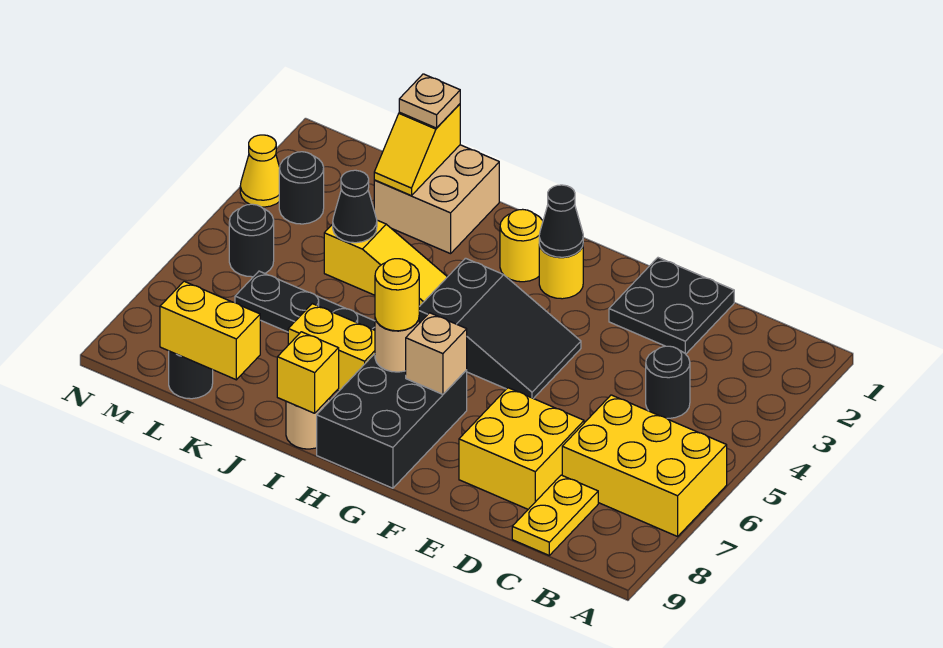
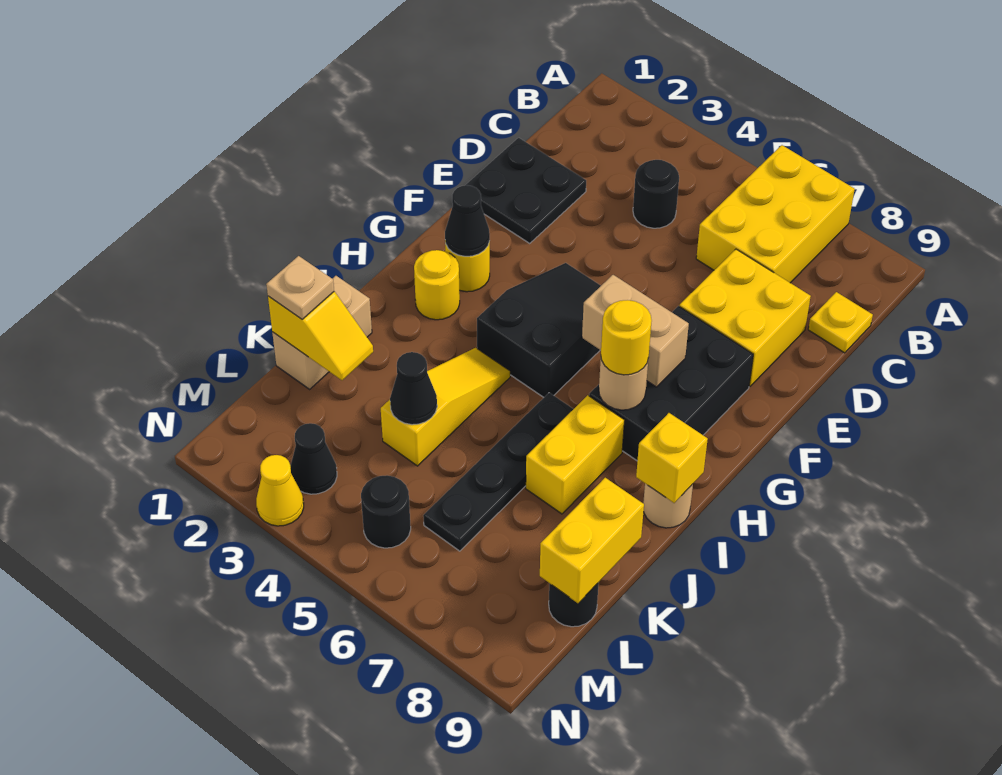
yellow plate C8:C9 level 1 -> yellow plate C9 level 1
black brick G7:H9 level 1 -> black brick F7:H8 level 1
tan brick G7 level 2 -> tan brick G6:G7 level 2
tan brick J1:K2 level 1 -> tan brick J1:K1 level 1
black round brick M3 level 1 -> black cone M3 level 1

